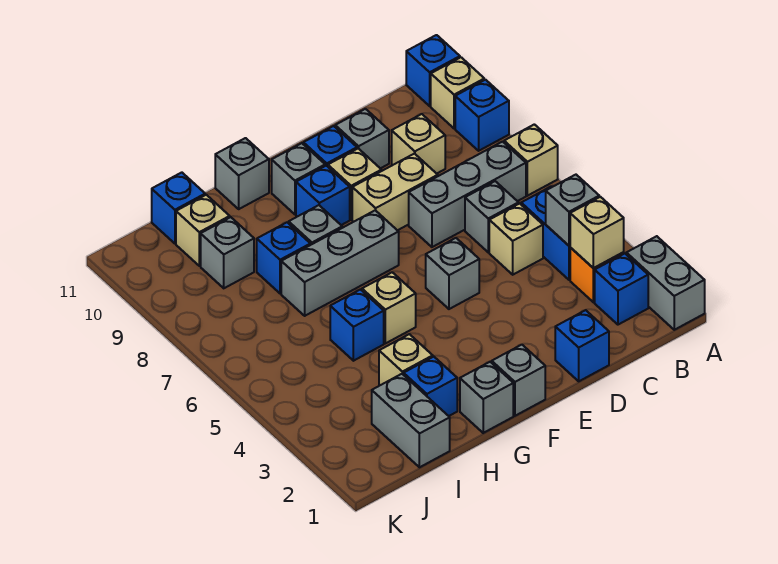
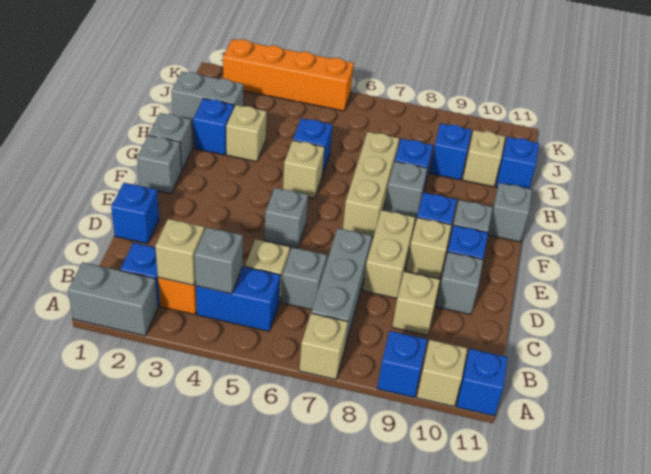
grey brick F7:H7 level 1 -> tan brick F7:H7 level 1
grey brick I9 level 1 -> blue brick I9 level 1
none -> orange brick K2:K5 level 1

